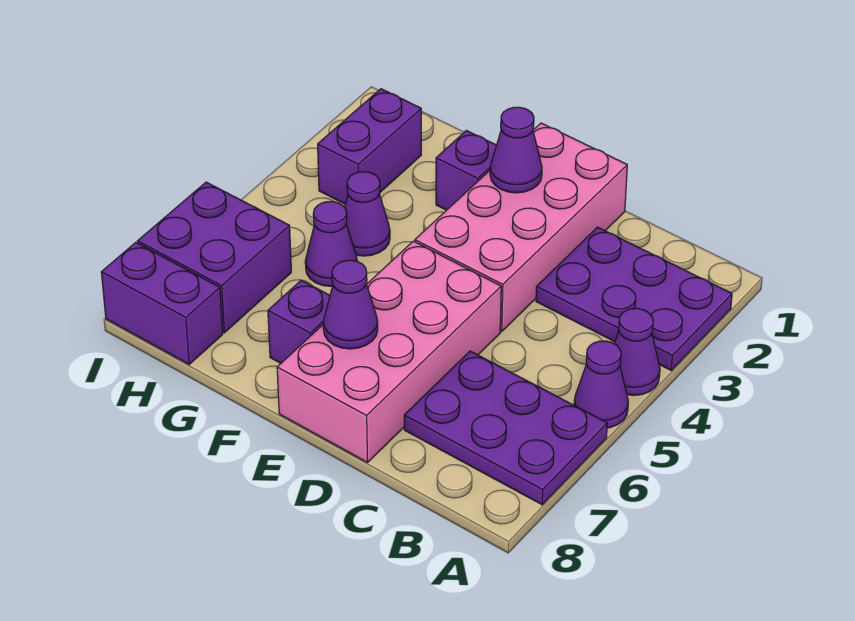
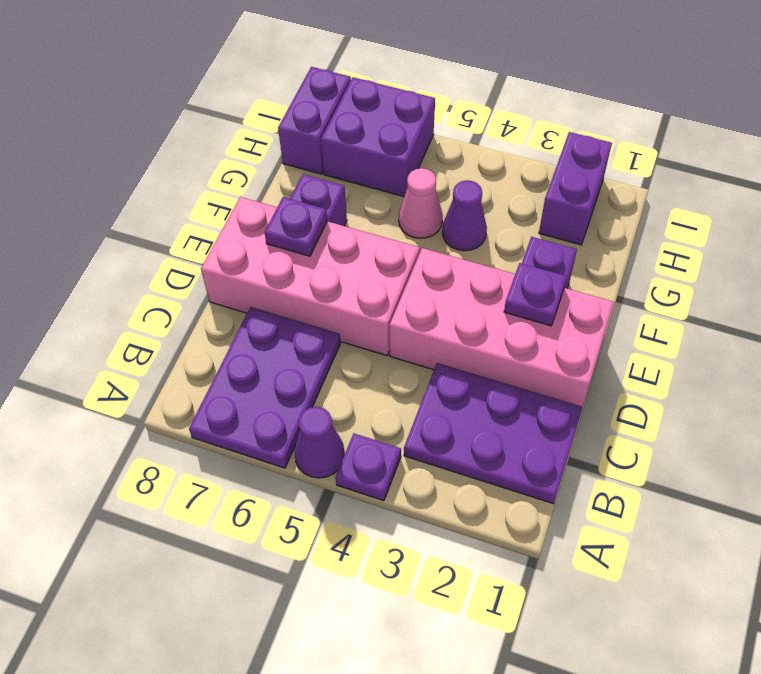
purple plate A2:C3 level 1 -> purple plate B1:C3 level 1
purple cone A4 level 1 -> purple plate A4 level 1
purple cone E2 level 2 -> purple plate E2 level 2
purple cone E7 level 2 -> purple plate E7 level 2
purple cone G5 level 1 -> pink cone G5 level 1
purple brick H2:H3 level 1 -> purple brick H2:I2 level 1

